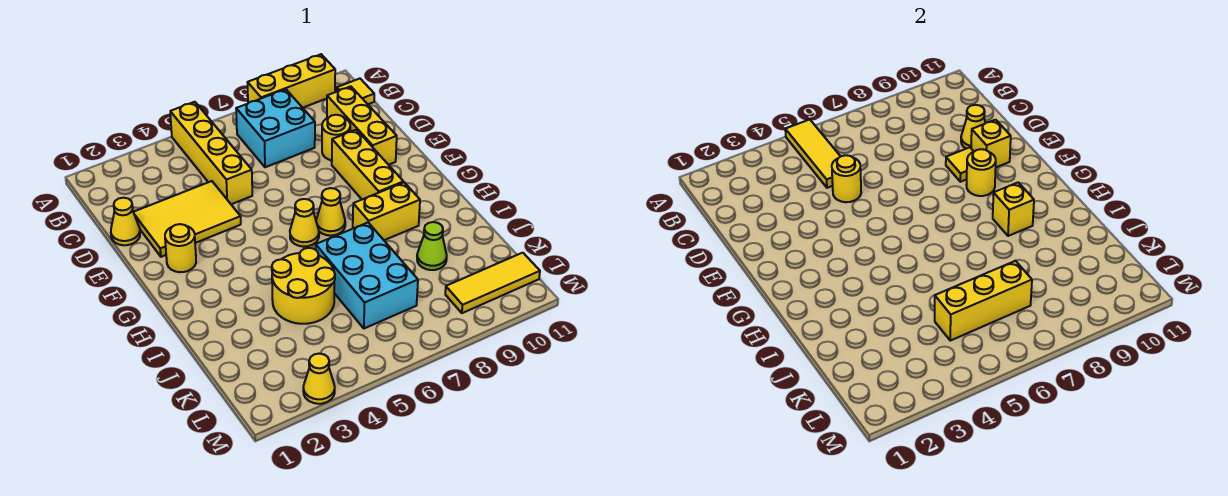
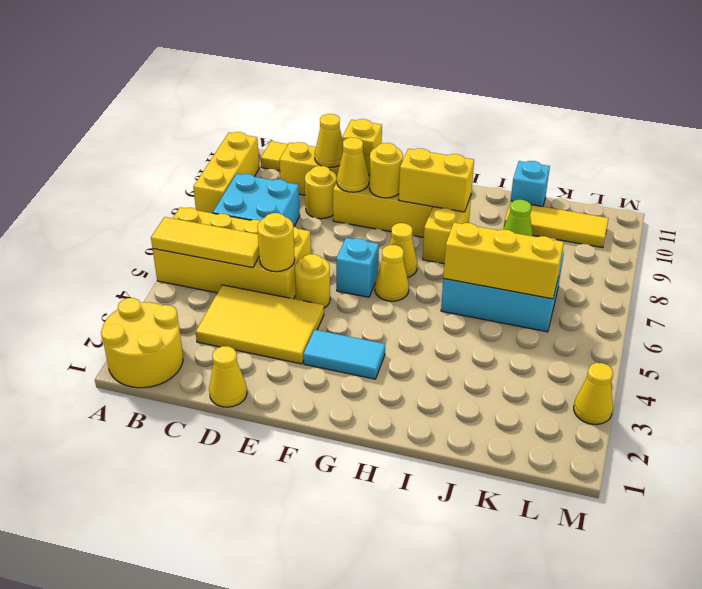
yellow brick A5:D5 level 1 -> yellow brick A5:D6 level 1
yellow tile D2:E4 level 1 -> yellow tile C3:E4 level 1
yellow tile E9 level 2 -> yellow cone E9 level 2
yellow round brick F2 level 1 -> yellow round brick E5 level 1
none -> cyan tile F3:G3 level 1
none -> cyan brick F6 level 1
yellow brick H9 level 2 -> yellow brick G9:H9 level 2
yellow round brick I4:J5 level 1 -> yellow round brick A1:B2 level 1
none -> cyan brick J11 level 1
yellow brick K5:K7 level 2 -> yellow brick I6:K6 level 2
yellow tile L9:L11 level 1 -> yellow tile J10:L10 level 1

